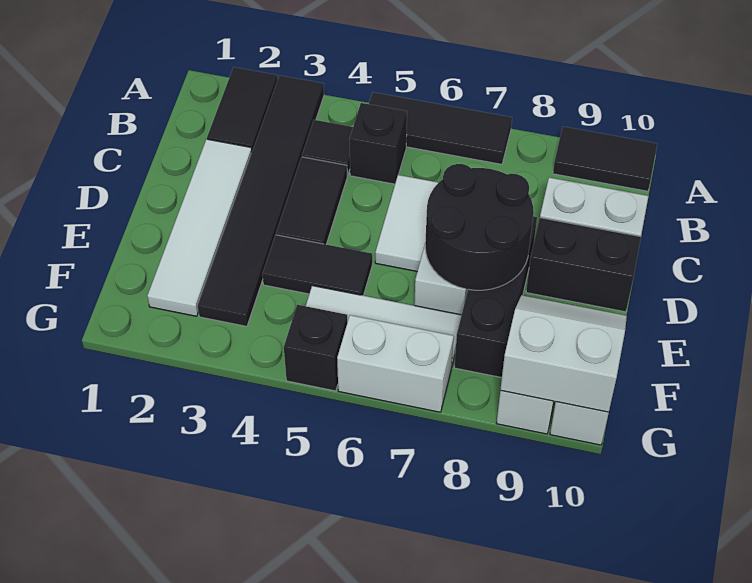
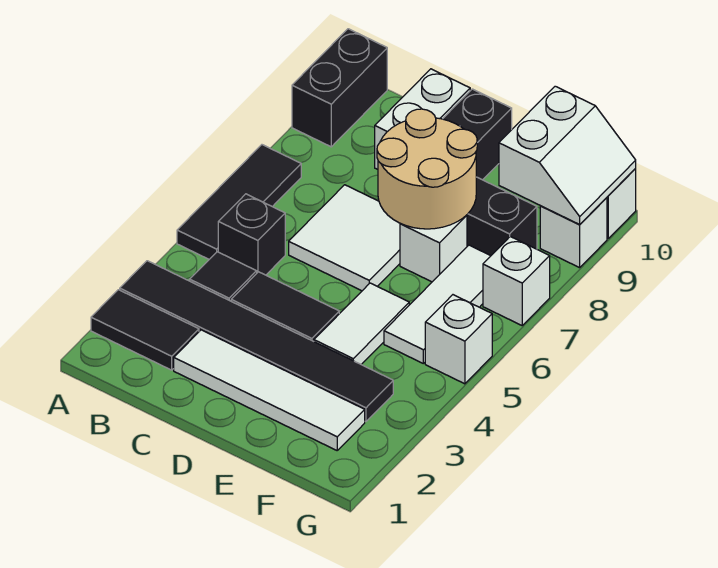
black tile A9:A10 level 1 -> black brick A9:A10 level 1
black round brick D7:E8 level 2 -> tan round brick D7:E8 level 2
black tile E4:E5 level 1 -> white tile E4:E5 level 1
white slope F9:G10 level 2 top G -> white slope F9:G10 level 2 top F
black brick G5 level 1 -> white brick G5 level 1
white brick G6:G7 level 1 -> white brick G7 level 1

